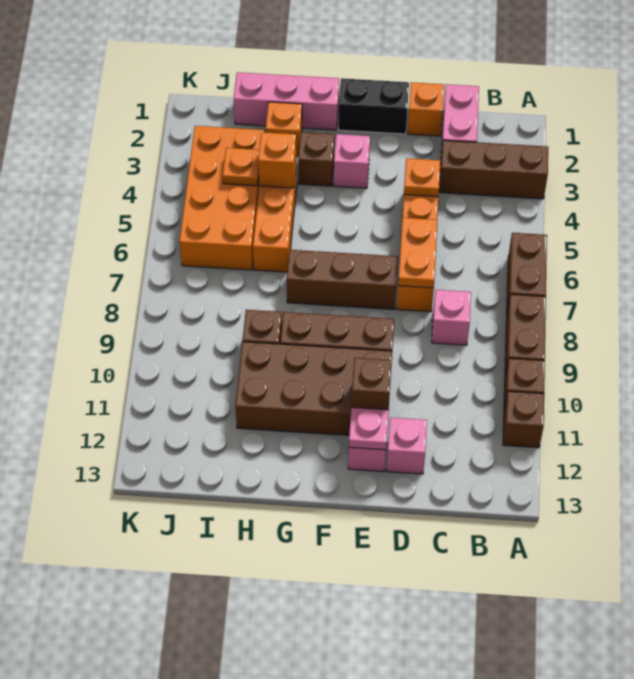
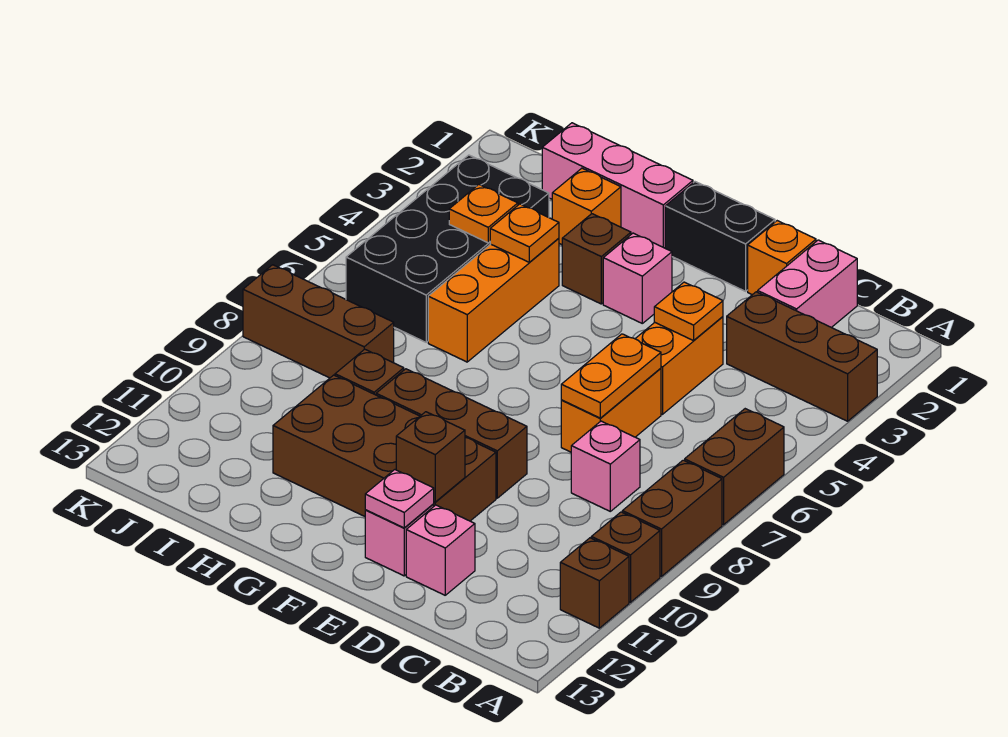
brown brick E7:G7 level 1 -> brown brick I8:K8 level 1
orange brick H4 level 2 -> orange plate H4 level 2
orange brick I3:J6 level 1 -> black brick I3:J6 level 1

